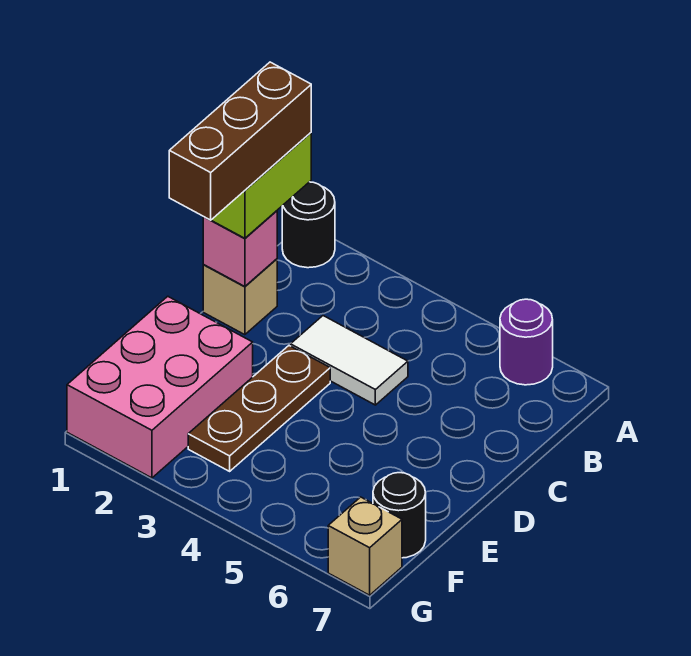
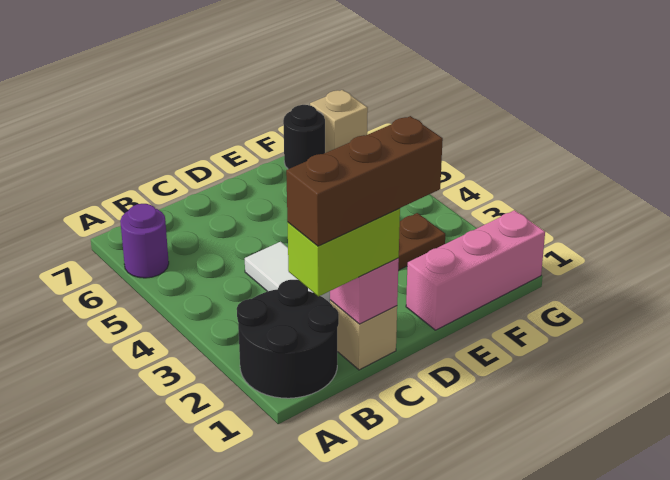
black round brick A1 level 1 -> black round brick A1:B2 level 1
pink brick E1:G2 level 1 -> pink brick E1:G1 level 1

